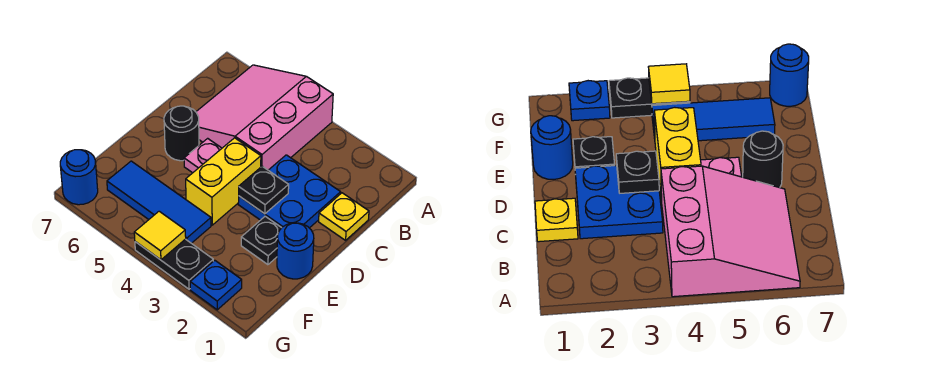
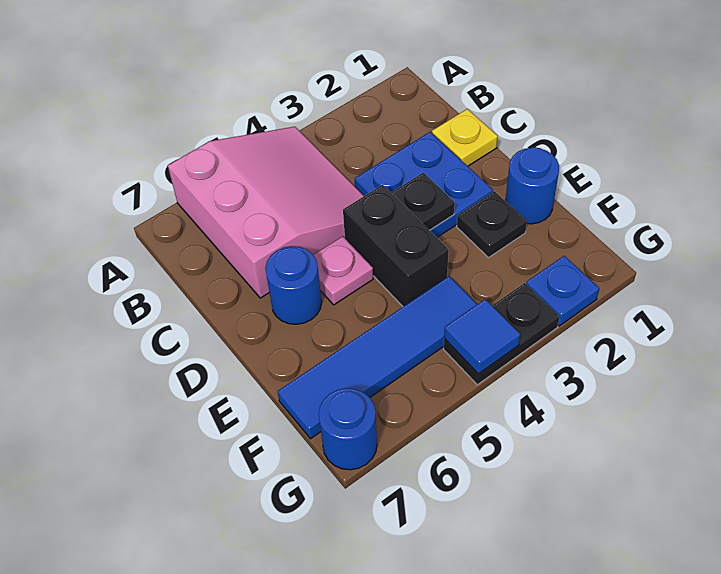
pink slope A4:C6 level 1 top 4 -> pink slope A4:C6 level 1 top 6
yellow brick D4:E4 level 1 -> black brick D4:E4 level 1
black round brick D6 level 1 -> blue round brick D6 level 1
blue tile F4:F6 level 1 -> blue tile F4:F7 level 1
yellow tile G4 level 2 -> blue tile G4 level 2

